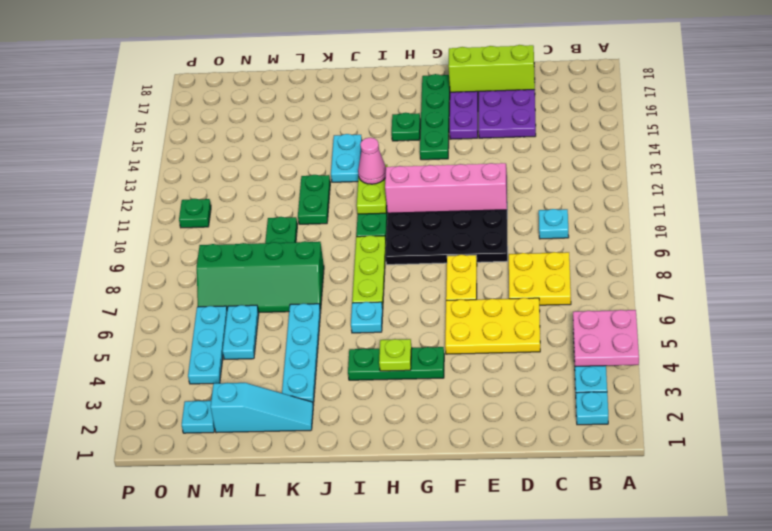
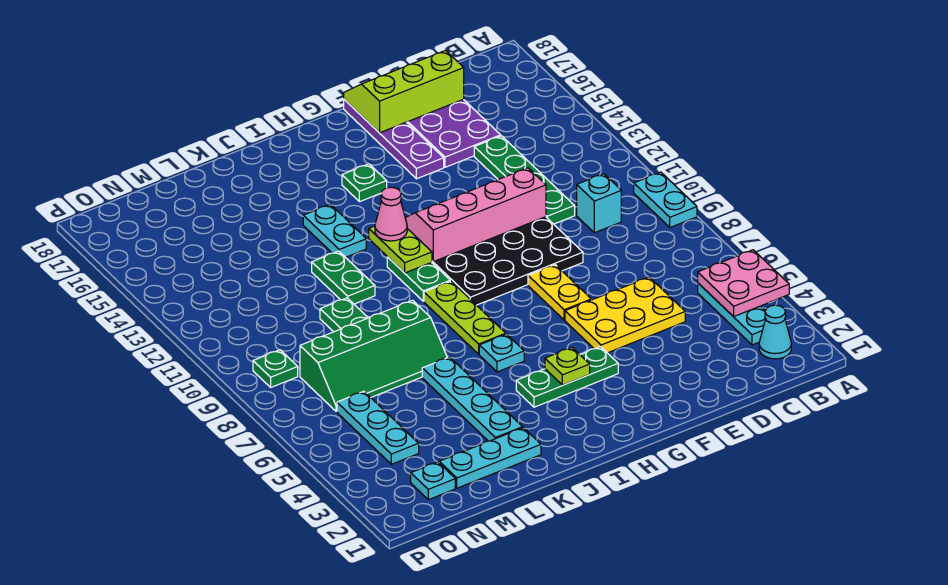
cyan plate B2 level 1 -> cyan cone B2 level 1
yellow plate C7:D8 level 1 -> none
cyan plate C10 level 1 -> cyan brick C10 level 1
green plate G14:G17 level 1 -> green plate D11:D14 level 1
cyan slope K2:M2 level 1 top M -> cyan plate K2:M2 level 1
cyan plate M5:M6 level 1 -> cyan plate A9:A10 level 1
green plate O11 level 1 -> green plate O9 level 1

